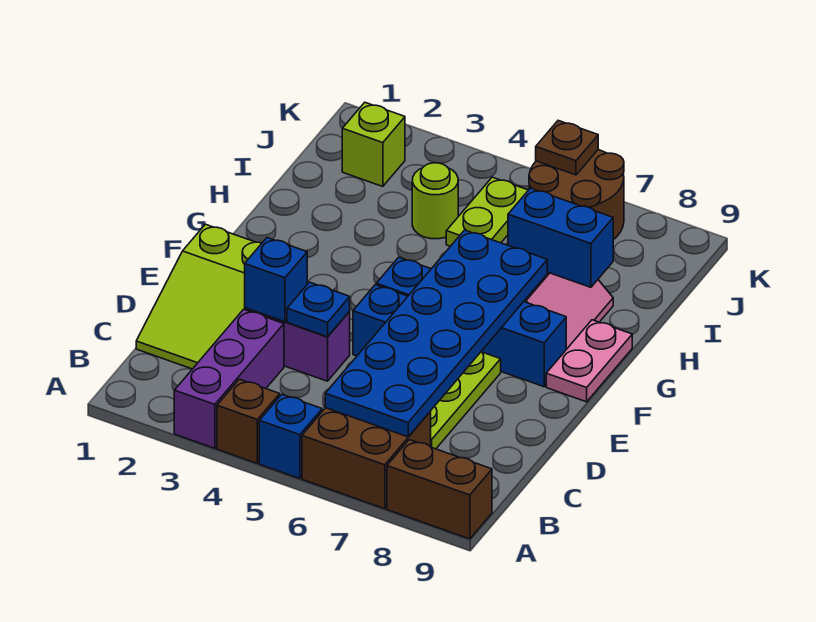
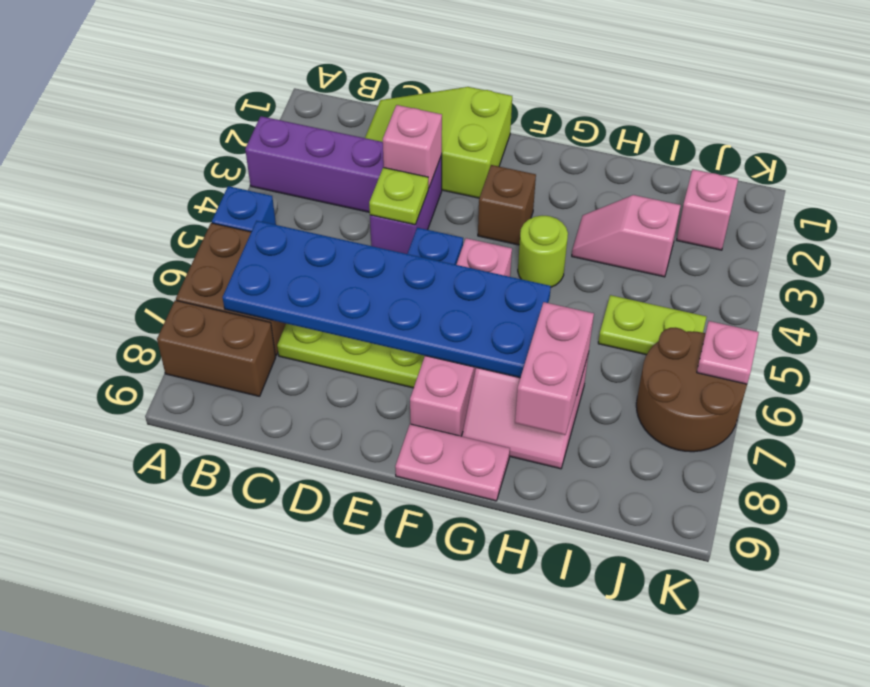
brown brick A4 level 1 -> brown brick F3 level 1
brown brick A8:A9 level 1 -> brown brick A8:B8 level 1
blue brick D3 level 2 -> pink brick D3 level 2
blue plate D4 level 2 -> lime plate D4 level 2
blue brick F5:F8 level 1 -> pink brick F5:F8 level 1
none -> pink slope H3:I3 level 1 top I
blue brick H7:H8 level 2 -> pink brick H7:H8 level 2
lime round brick I4 level 1 -> lime round brick G4 level 1
lime brick J2 level 1 -> pink brick J2 level 1
brown plate K6 level 2 -> pink plate K6 level 2

